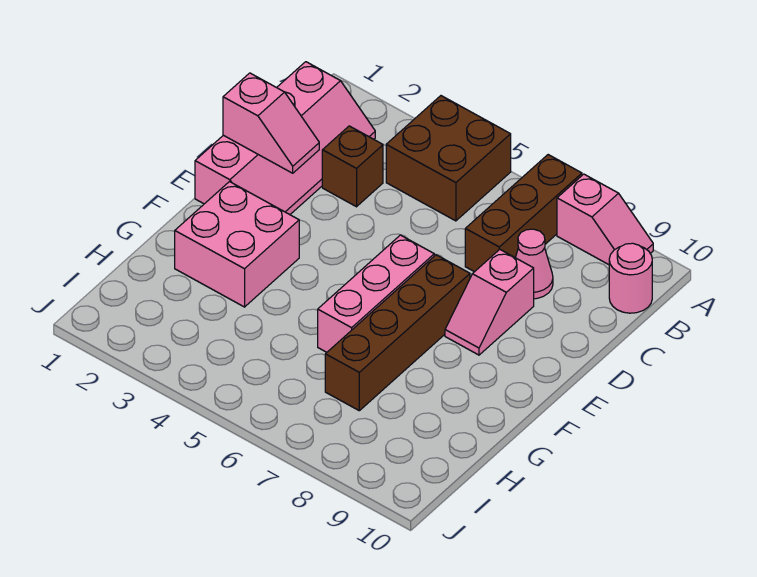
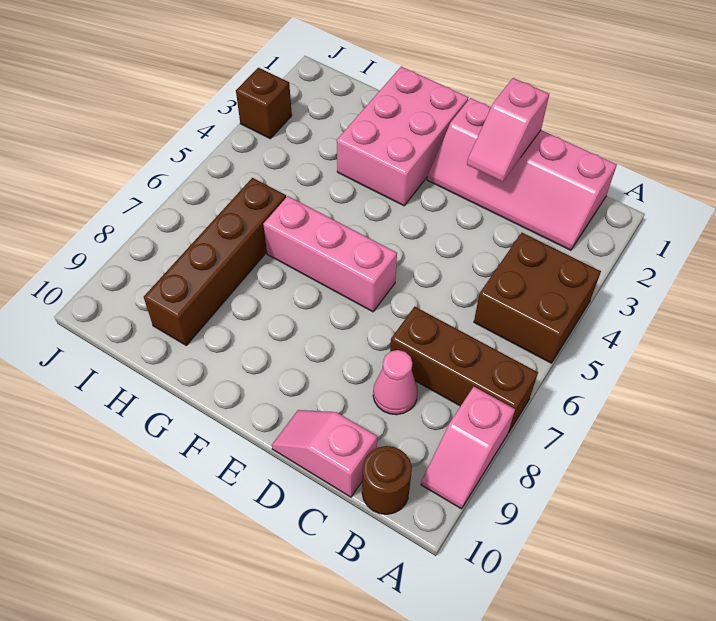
pink round brick B10 level 1 -> brown round brick B10 level 1
brown brick C3 level 1 -> brown brick J3 level 1
pink slope D8:E8 level 1 top D -> pink slope C10:D10 level 1 top C
brown brick E7:H7 level 1 -> brown brick H6:H9 level 1
pink brick F2:G3 level 1 -> pink brick F1:G3 level 1

